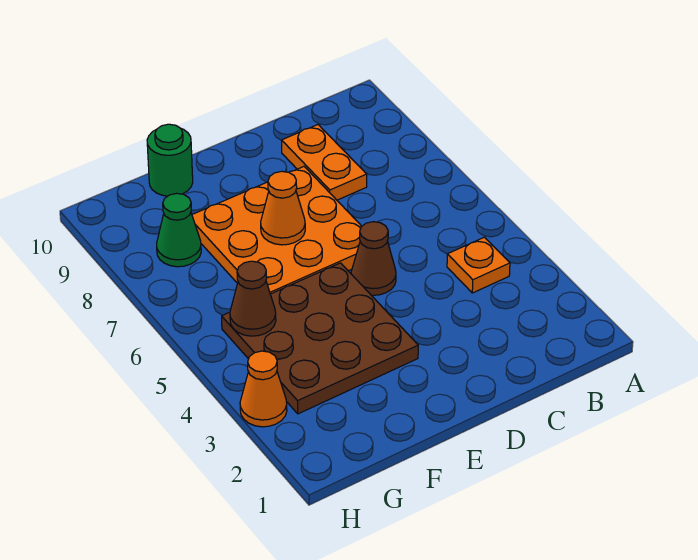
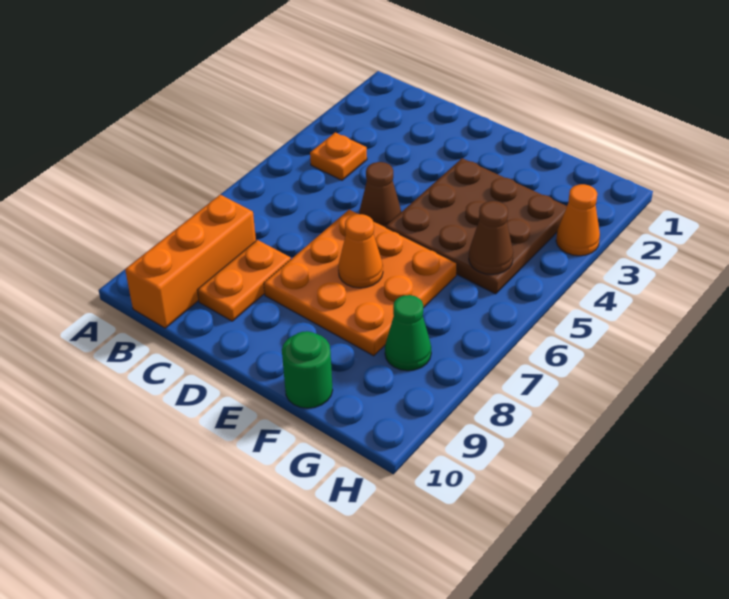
none -> orange brick B8:B10 level 1

